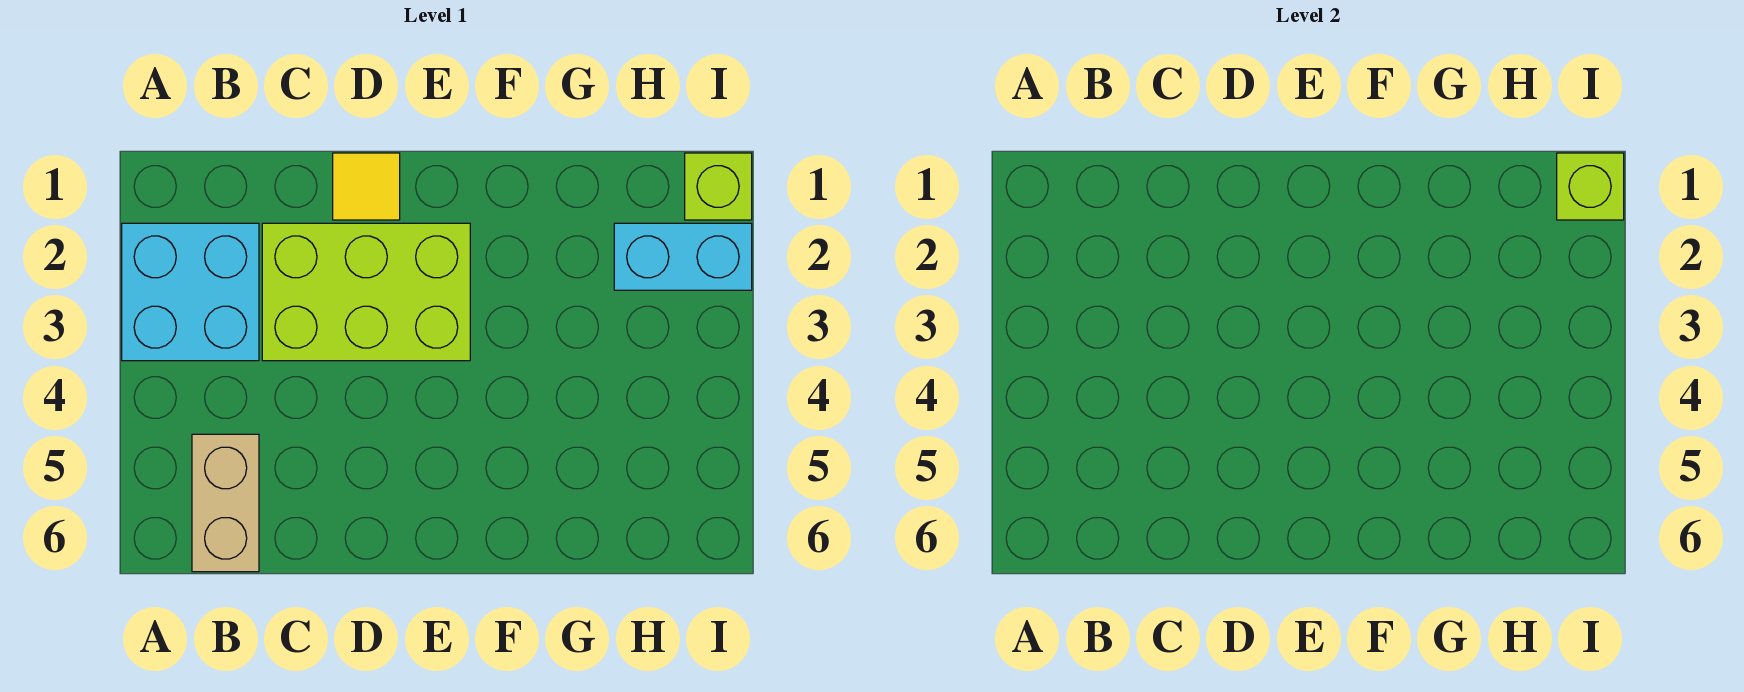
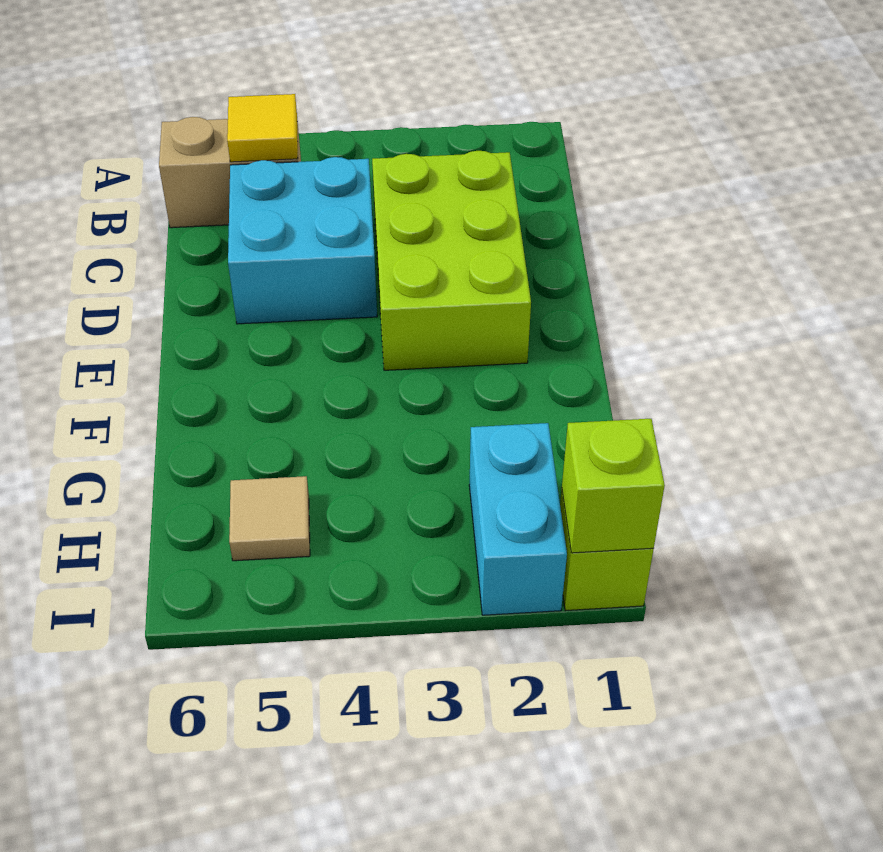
cyan brick A2:B3 level 1 -> cyan brick C4:D5 level 1
yellow tile D1 level 1 -> yellow tile B5 level 2
none -> tan tile H5 level 1

